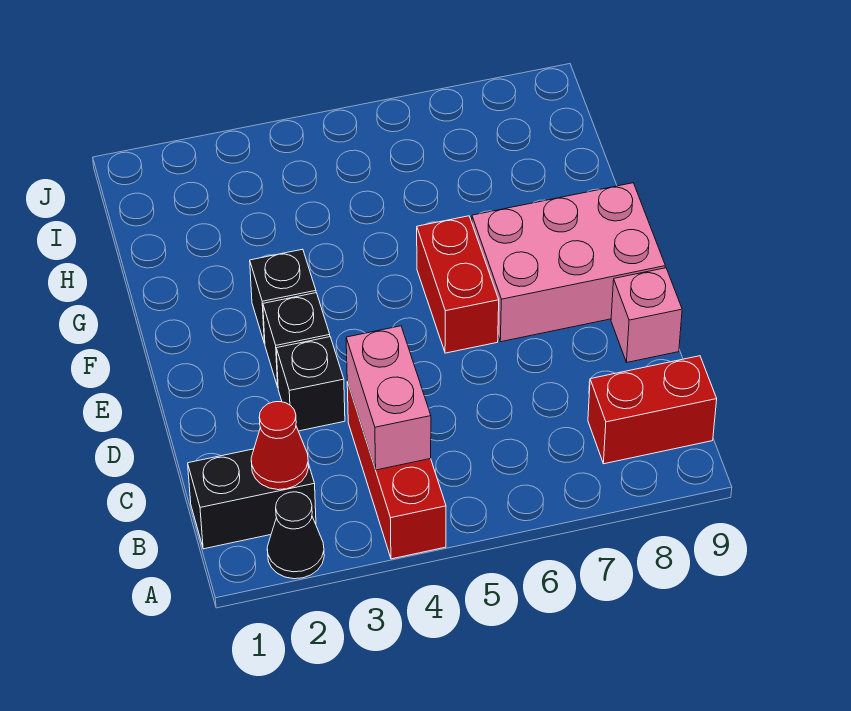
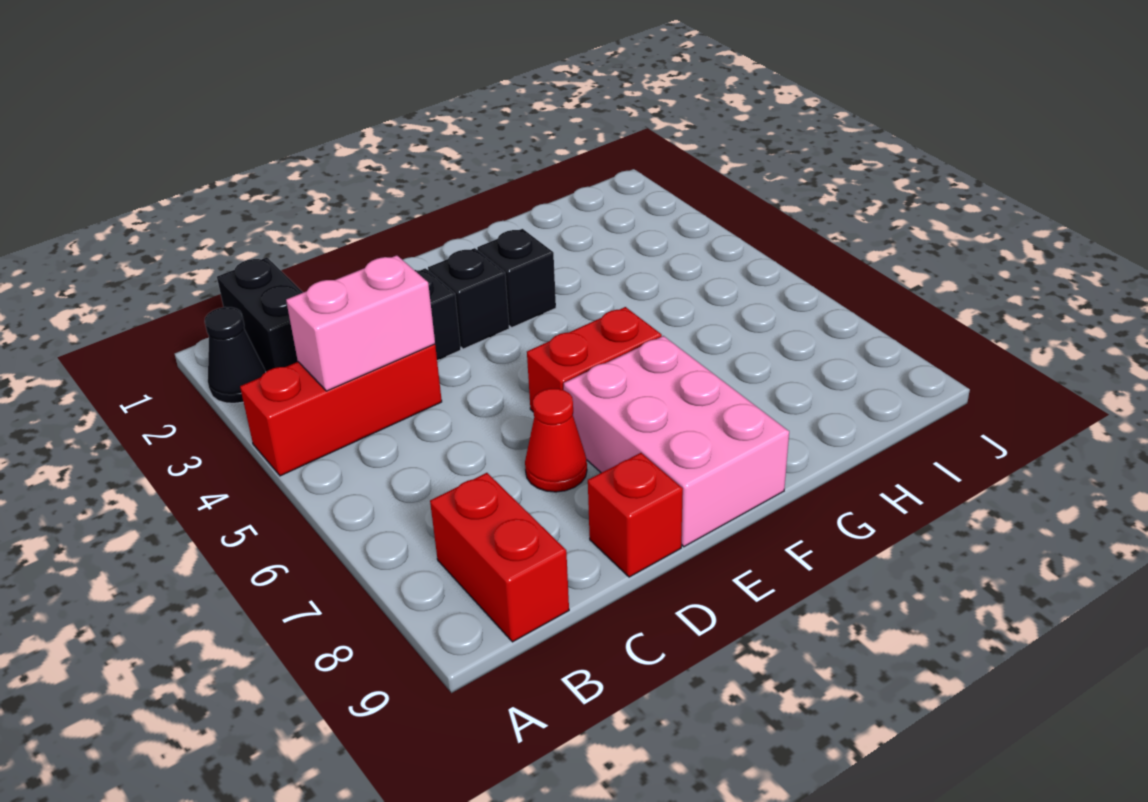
red cone B2 level 2 -> red cone D7 level 1
pink brick D9 level 1 -> red brick D9 level 1

